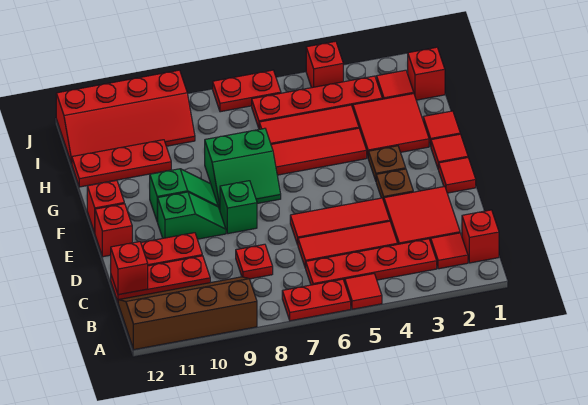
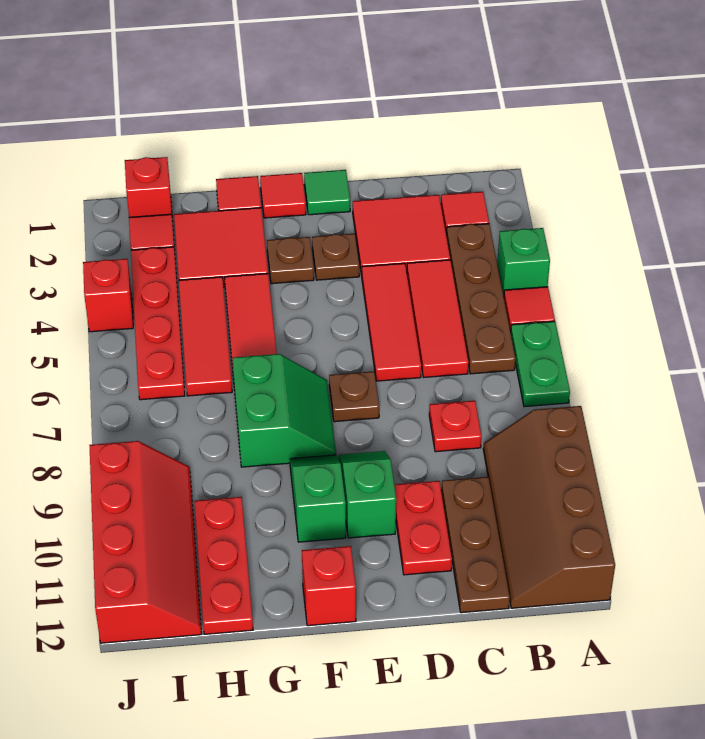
red plate A6:A7 level 1 -> green plate A6:A7 level 1
red brick B1 level 1 -> none
red plate B3:B6 level 1 -> brown plate B3:B6 level 1
red plate C10:C12 level 1 -> brown plate C10:C12 level 1
red brick C12 level 2 -> none
red tile E1 level 1 -> green tile E1 level 1
none -> brown plate E7 level 1
green brick E8 level 1 -> green brick A4 level 1
red brick E12 level 1 -> none
red plate J6:J7 level 1 -> none

